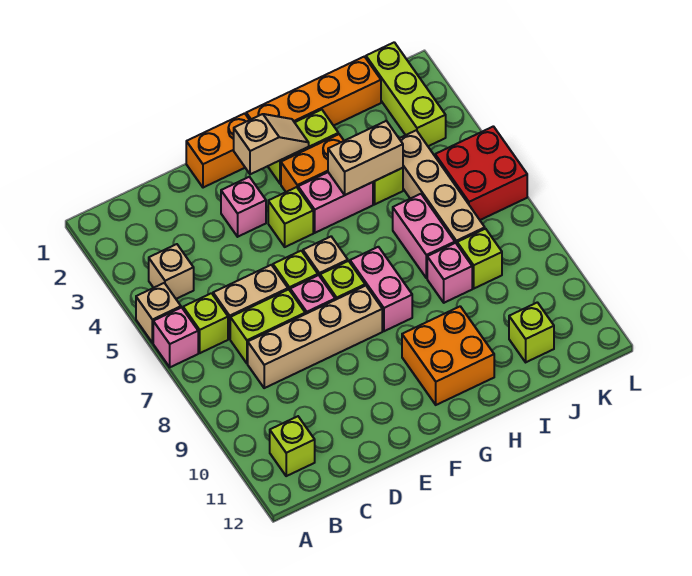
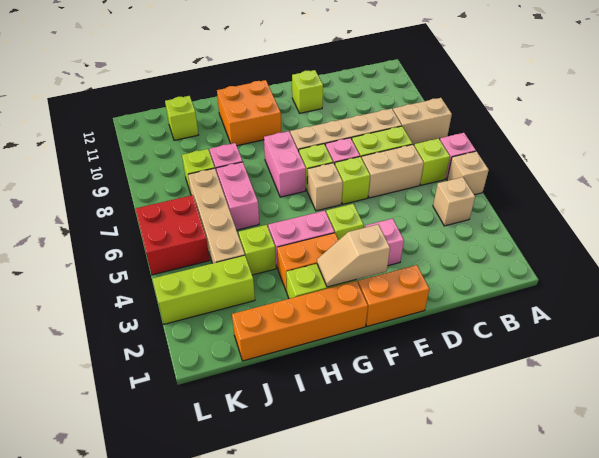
lime brick B11 level 1 -> lime brick E11 level 1
tan brick H4:I4 level 2 -> tan brick A8:B8 level 1
lime brick K1:K3 level 1 -> lime brick J3:L3 level 1

